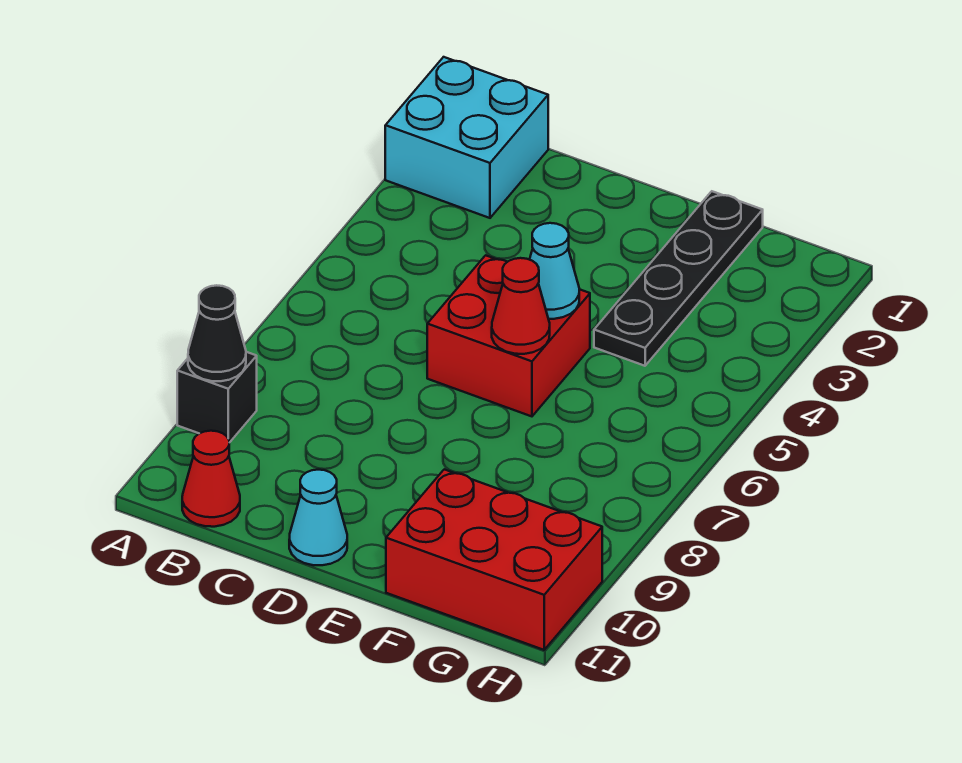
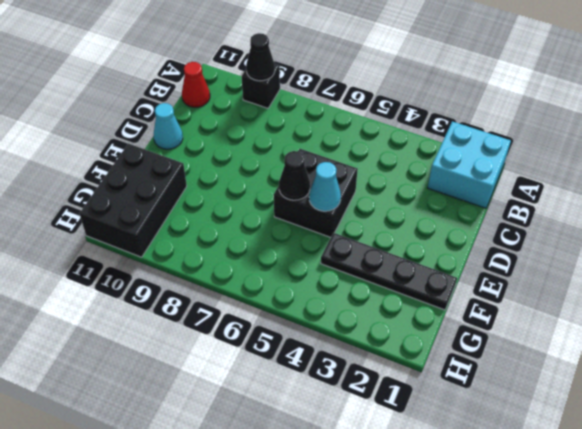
red brick D5:E6 level 1 -> black brick D5:E6 level 1
red cone E6 level 2 -> black cone E6 level 2
red brick F10:H11 level 1 -> black brick F10:H11 level 1

